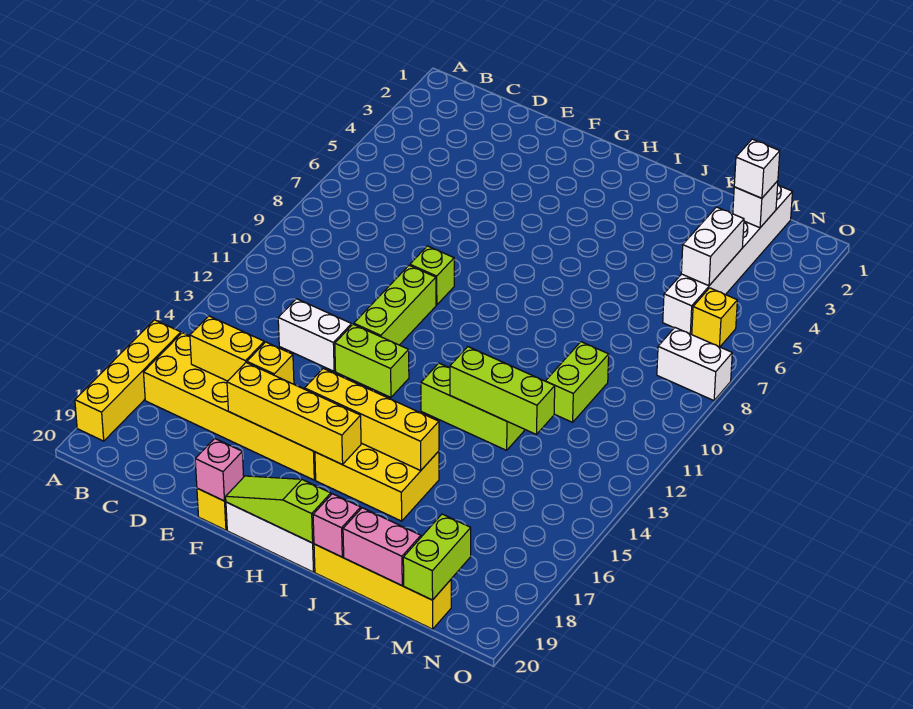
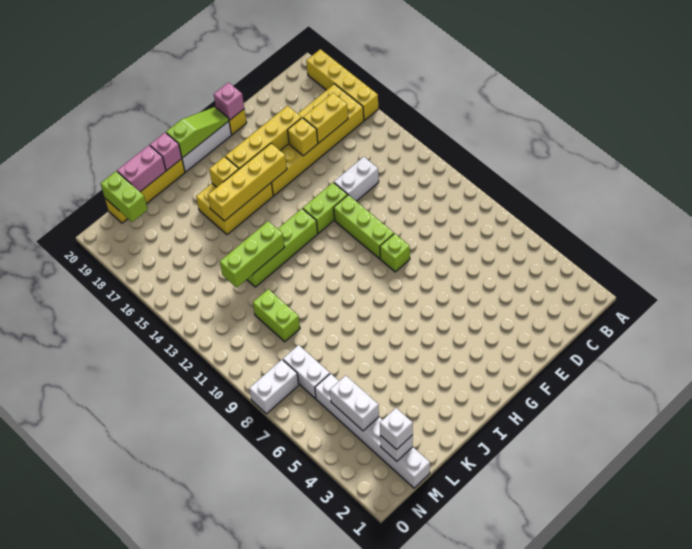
lime brick I13:K13 level 1 -> lime brick H13:K13 level 1
none -> white brick M7:M8 level 1
yellow brick N6 level 1 -> yellow brick I17 level 2

